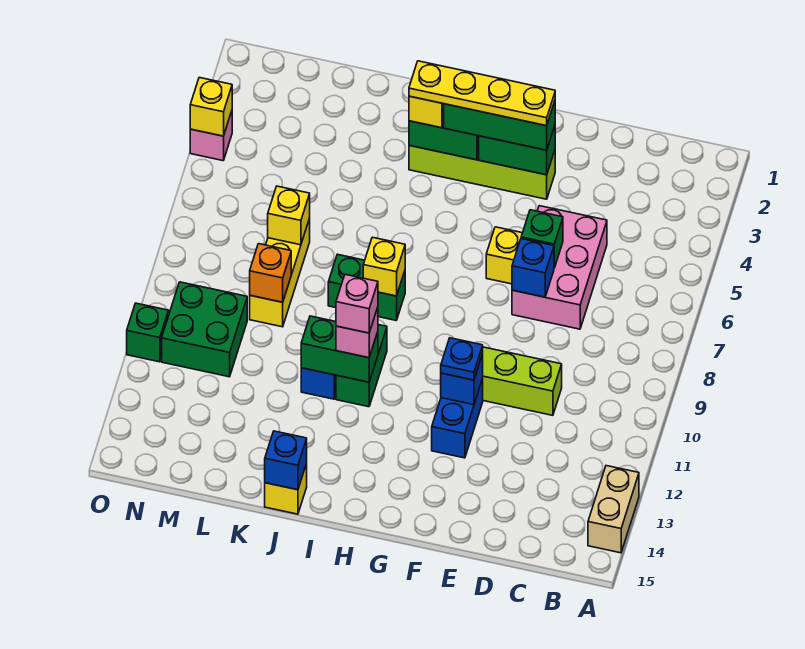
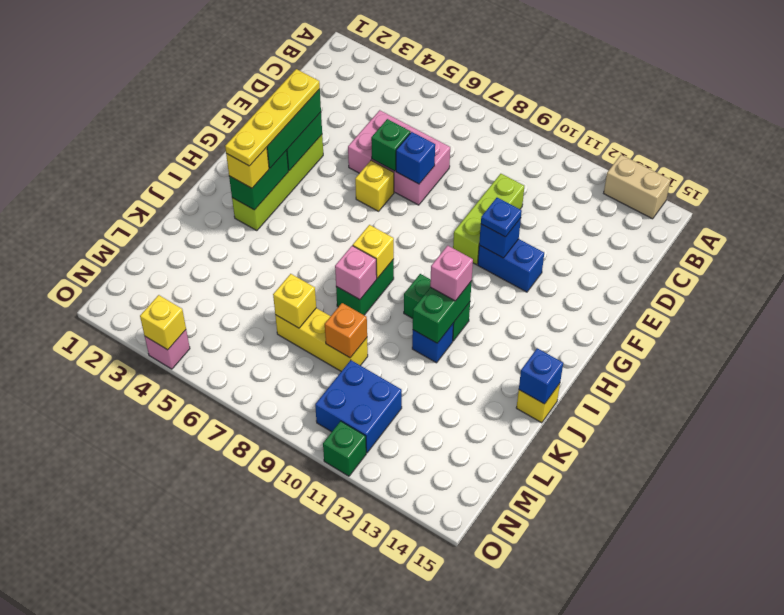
pink brick I11 level 4 -> pink brick J8 level 2
green brick M10:N11 level 1 -> blue brick M10:N11 level 1

